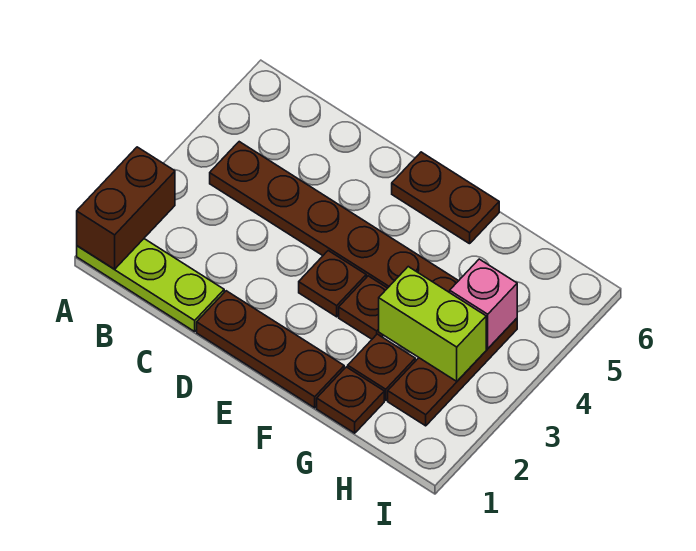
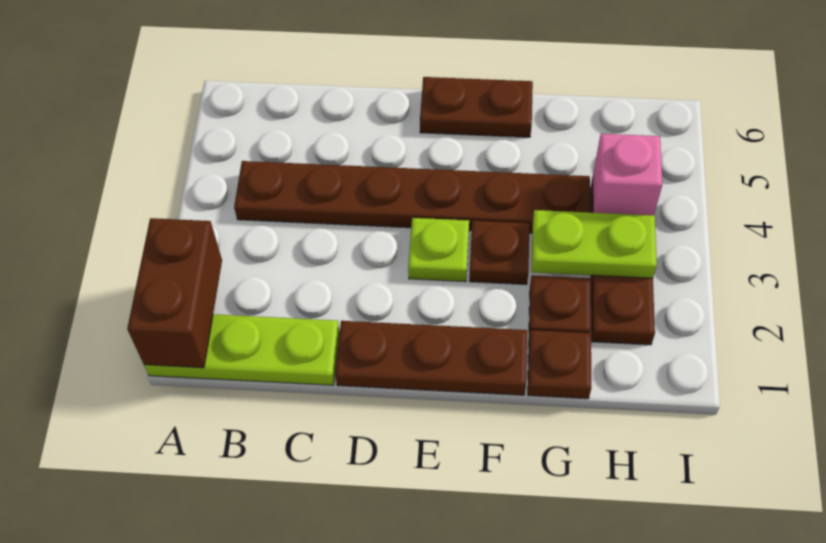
brown plate E3 level 1 -> lime plate E3 level 1
lime brick G3:H3 level 2 -> lime plate G3:H3 level 2

